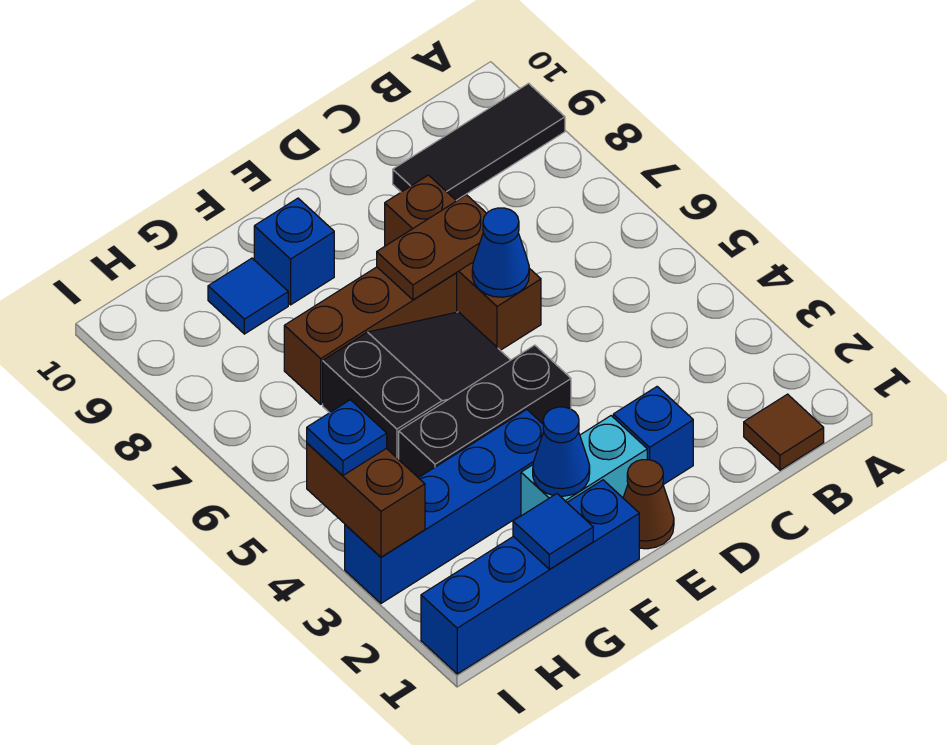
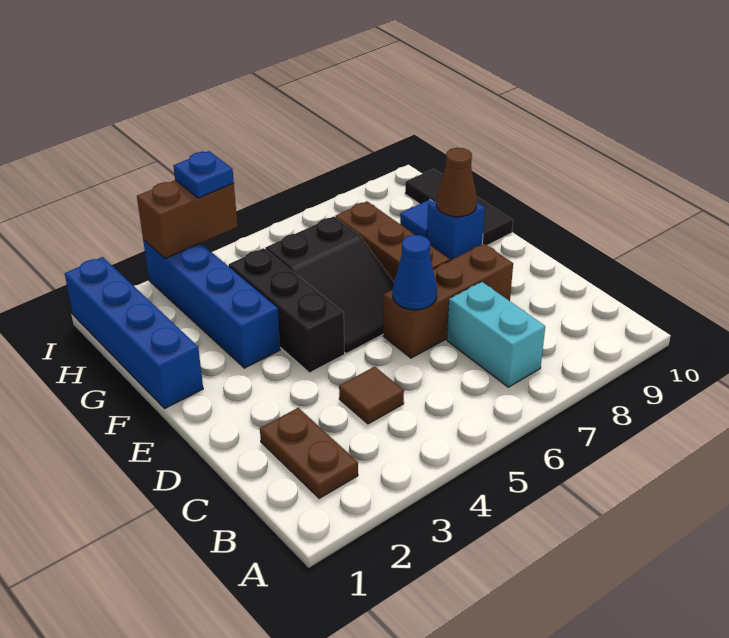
black tile A9:C9 level 1 -> black tile F10:H10 level 1
brown tile B1 level 1 -> brown tile C4 level 1
blue brick D2 level 1 -> none
brown plate D7:E7 level 2 -> brown plate B2:C2 level 1
brown cone E1 level 1 -> brown cone F9 level 2
cyan brick E2:F2 level 1 -> cyan brick B7:C7 level 1
blue cone F2 level 2 -> none
blue tile G1 level 2 -> none

